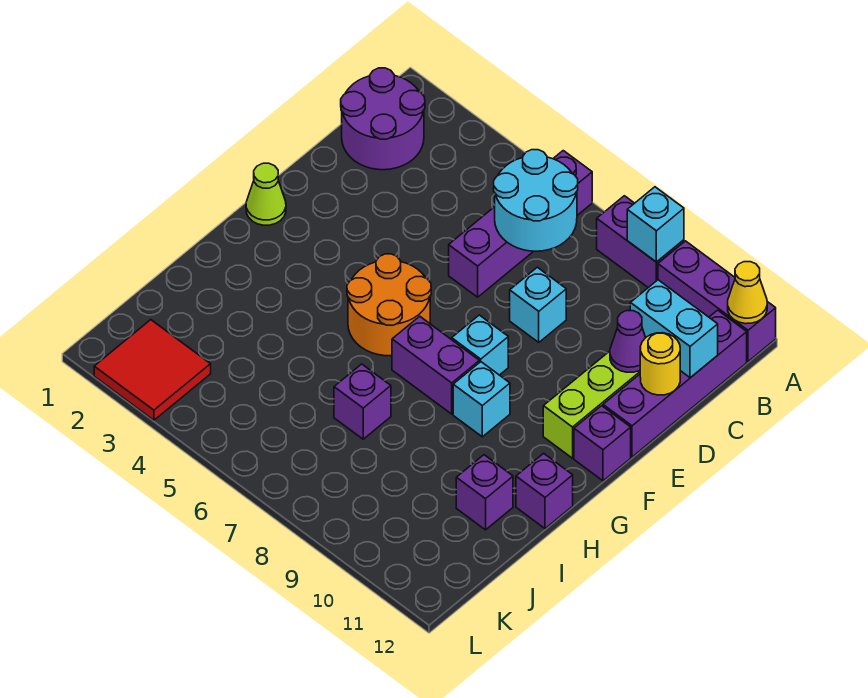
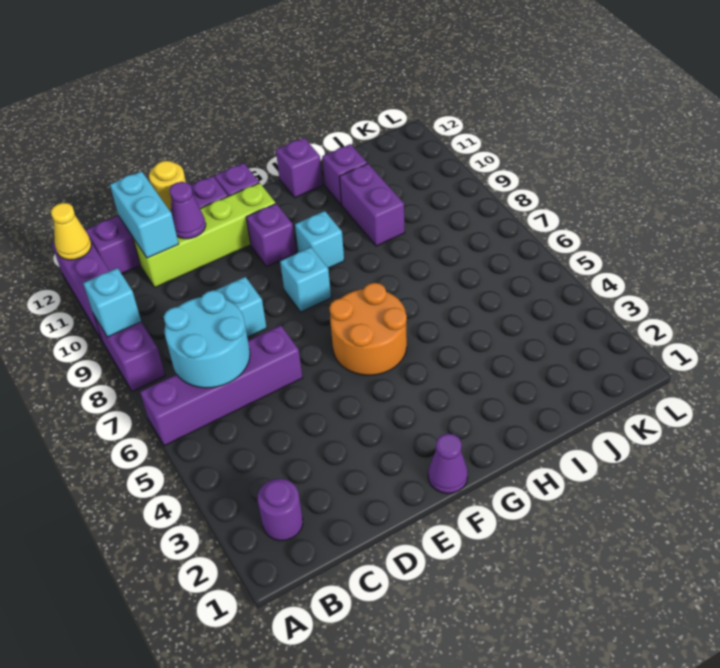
purple round brick B1:C2 level 1 -> purple round brick B2 level 1
lime cone F1 level 1 -> purple cone F1 level 1
purple brick G7:G8 level 1 -> purple brick I9:I10 level 1
purple brick I7 level 1 -> purple brick F10 level 1
red tile K2:L3 level 1 -> none

